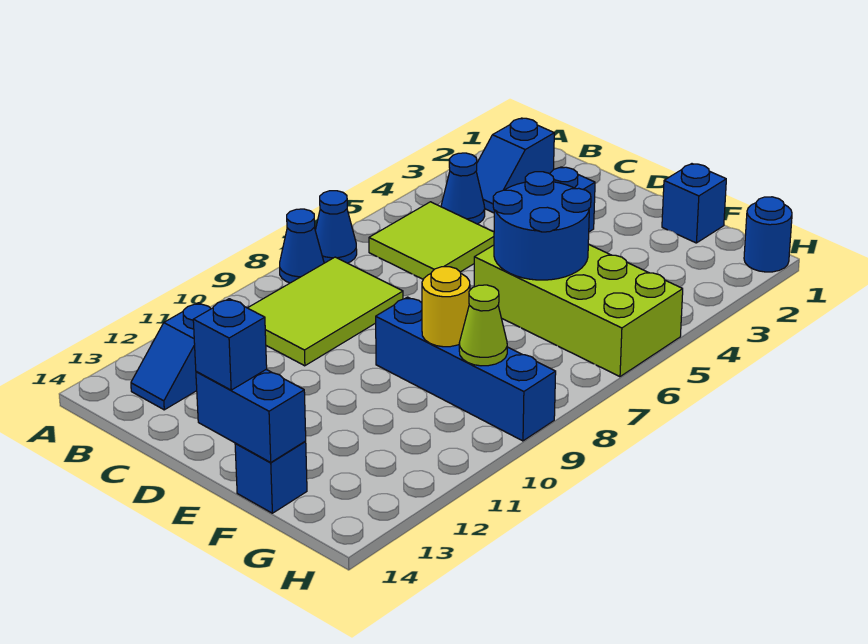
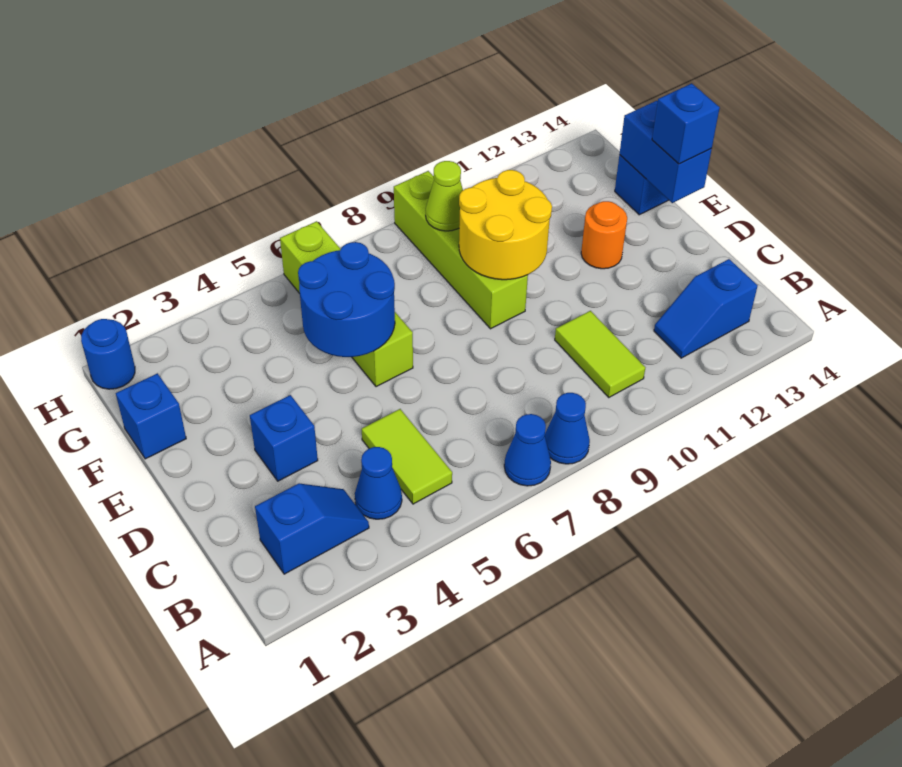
lime tile B5:C6 level 1 -> lime tile B5:C5 level 1
lime tile B8:C10 level 1 -> lime tile B10:C10 level 1
blue slope B12:B13 level 1 top 12 -> blue slope B12:B13 level 1 top 13
lime brick E5:H6 level 1 -> lime brick E6:H6 level 1
blue brick E9:H9 level 1 -> lime brick E9:H9 level 1
none -> orange round brick E12 level 1
yellow round brick F9 level 2 -> yellow round brick E9:F10 level 2

